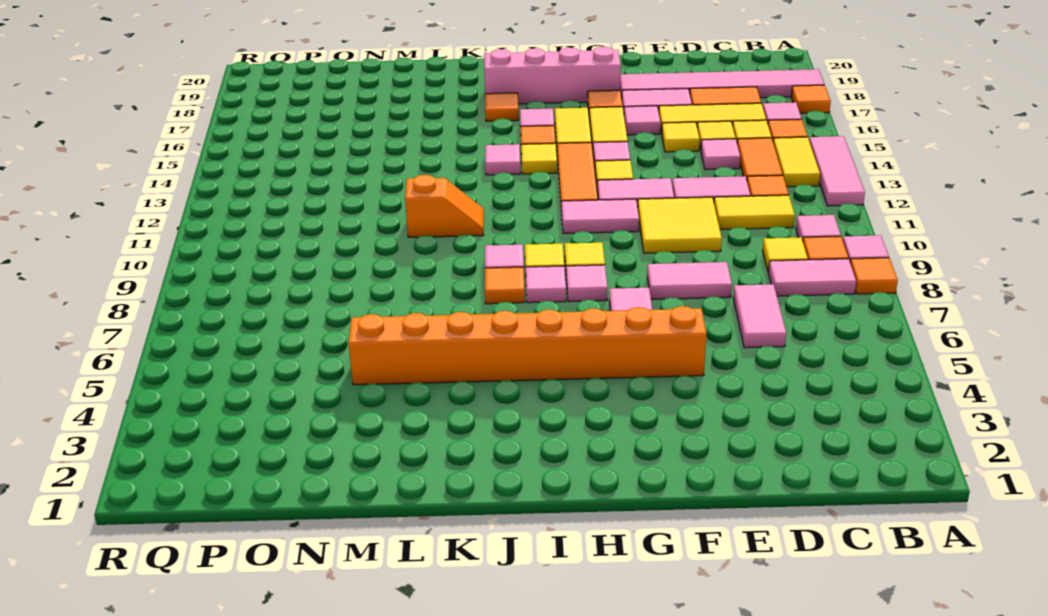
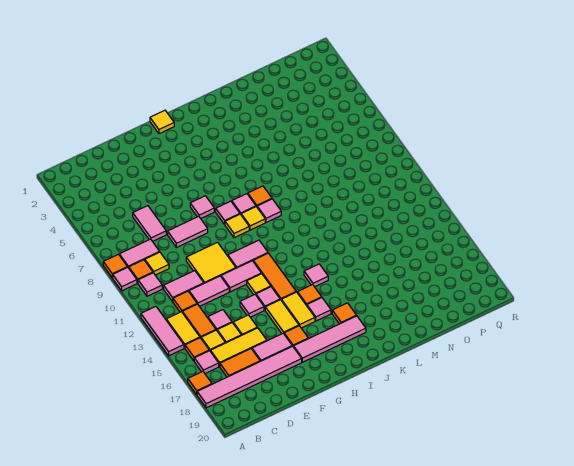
yellow tile C11:D11 level 1 -> pink tile C11:D11 level 1
orange brick F5:M5 level 1 -> none
pink tile F16 level 1 -> pink tile F14 level 1
pink brick G18:J18 level 1 -> pink tile G18:J18 level 1
yellow tile I14 level 1 -> yellow tile H1 level 1
orange slope K11:L11 level 1 top L -> none

